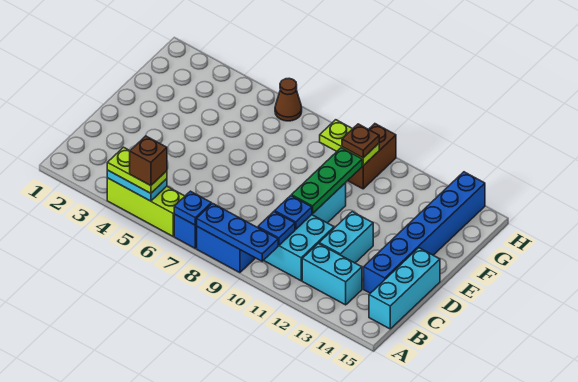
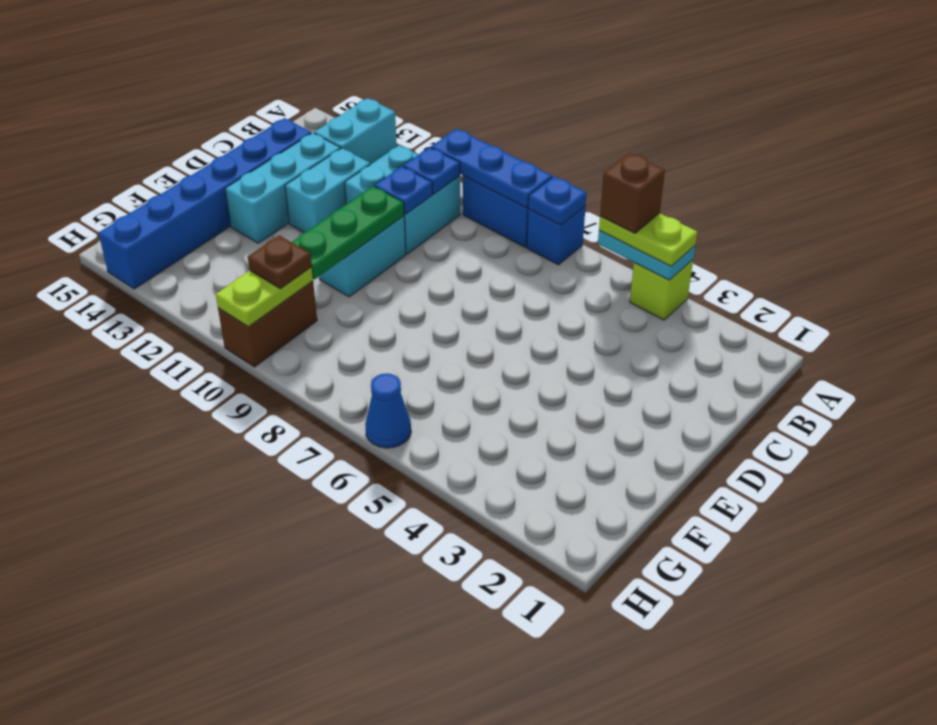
lime brick A4:A6 level 1 -> lime brick A4 level 1
cyan brick B12:B13 level 1 -> cyan brick A13:B13 level 1
cyan brick B15:D15 level 1 -> cyan brick C13:E13 level 1
lime plate G9:G10 level 2 -> lime plate G10:H10 level 2
brown cone H6 level 1 -> blue cone H6 level 1

